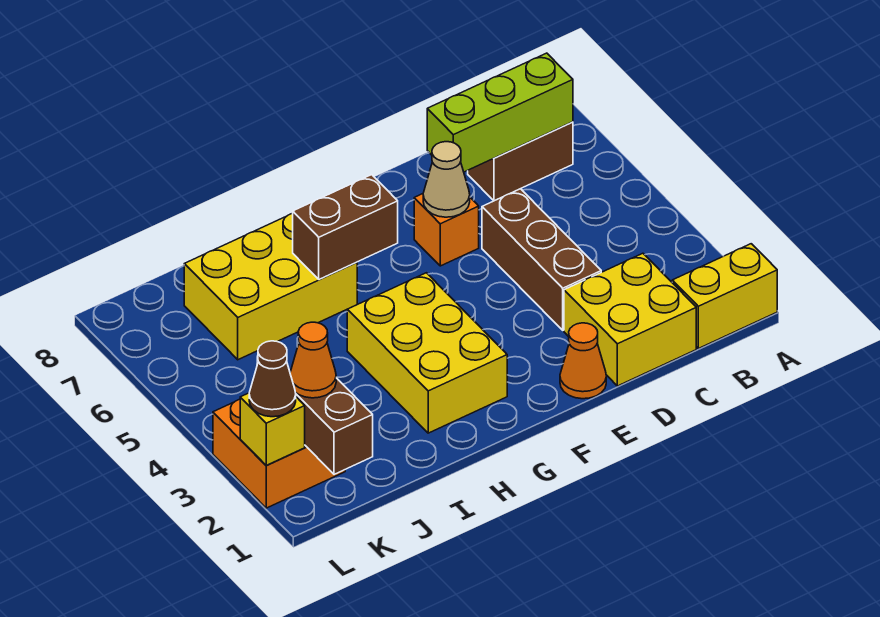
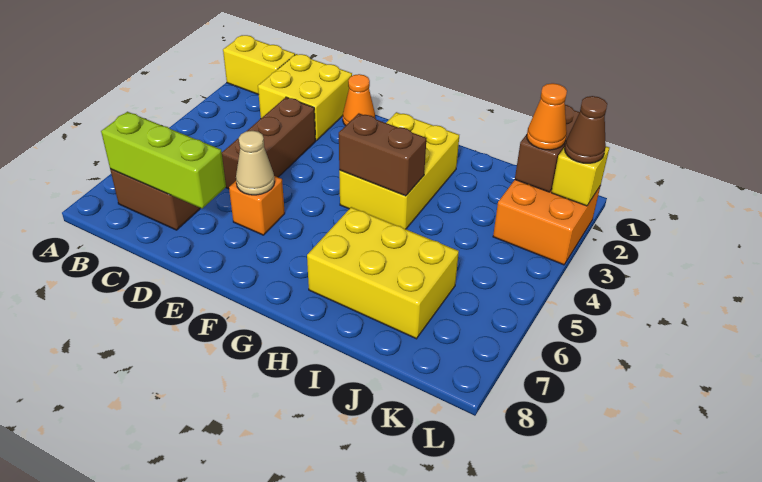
brown brick G6:H6 level 2 -> brown brick G4:H4 level 2

